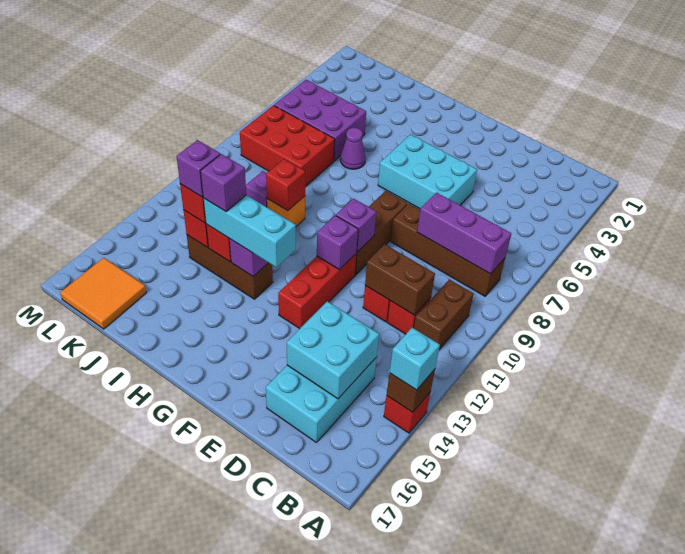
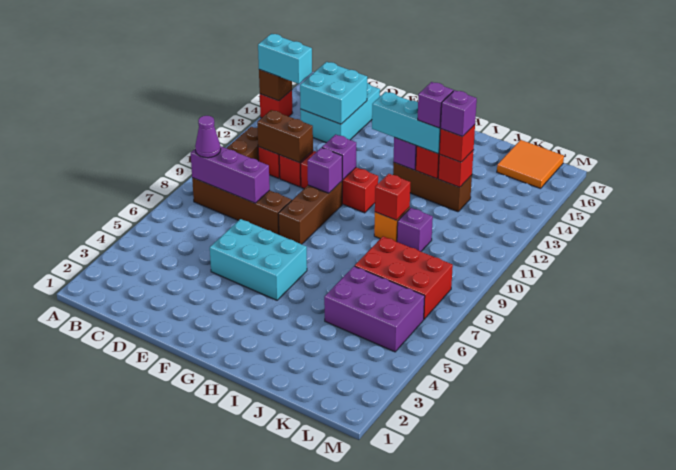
cyan brick A14 level 3 -> cyan brick A14:B14 level 3
red brick F11:F13 level 1 -> red brick E11:G11 level 1
purple cone I6 level 1 -> purple cone B8 level 3

